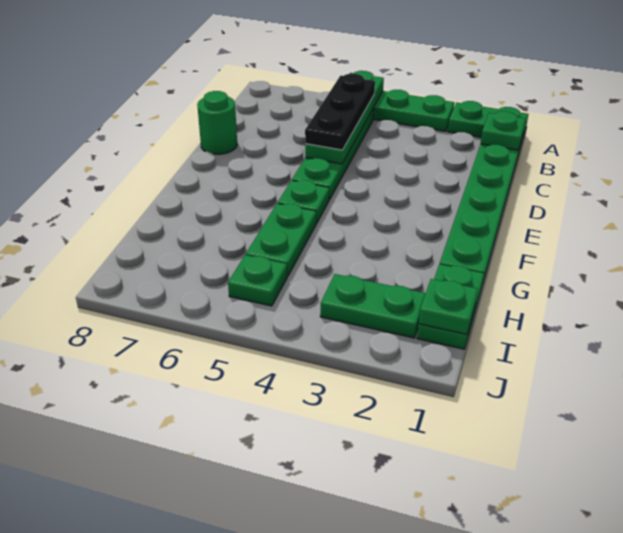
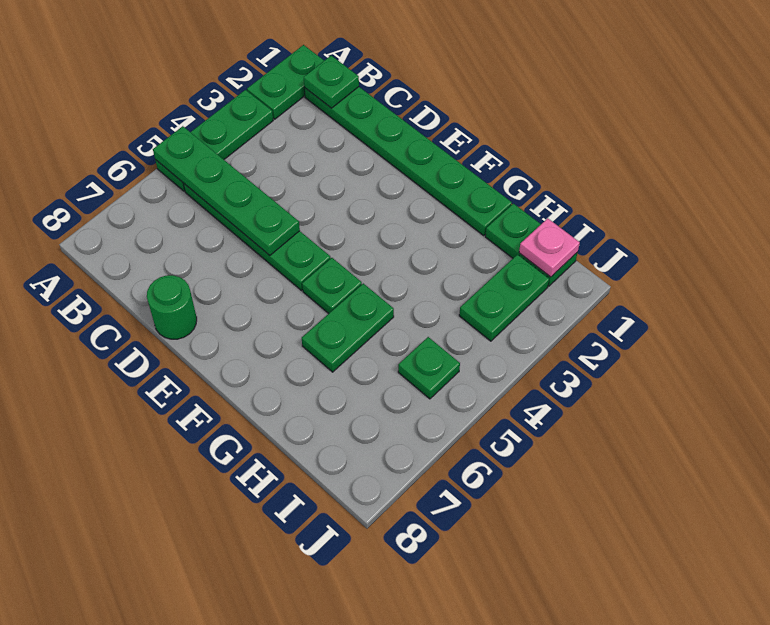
black plate B5:D5 level 3 -> none
green plate G5:H5 level 1 -> green plate G5:G6 level 1
green plate I1 level 2 -> pink plate I1 level 2

